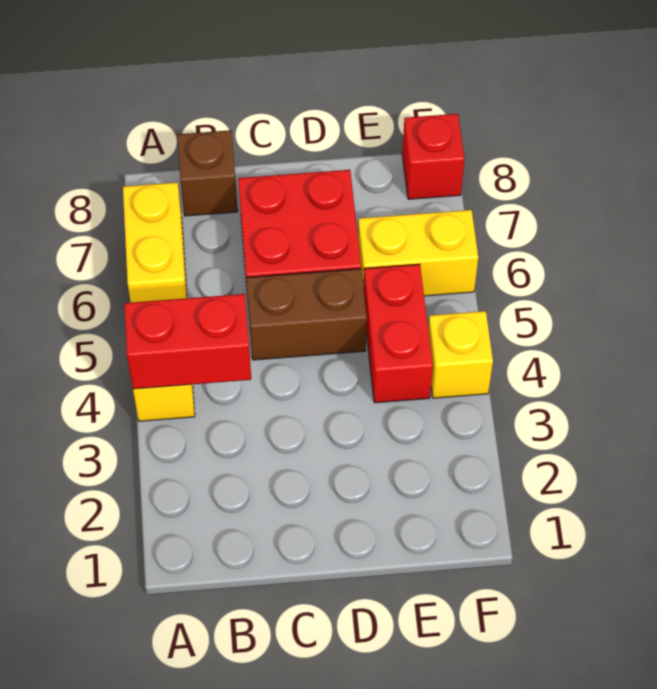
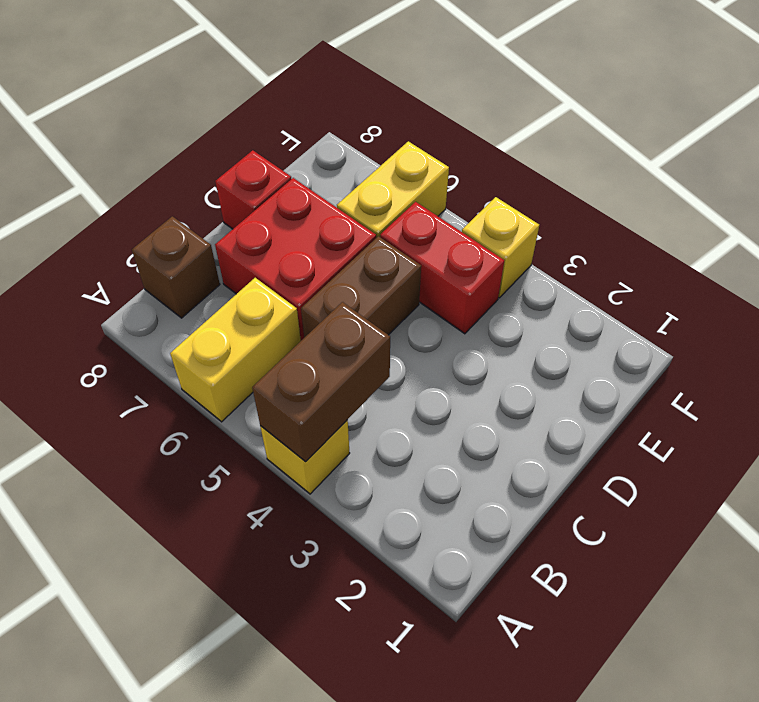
red brick A4:B4 level 2 -> brown brick A4:B4 level 2
yellow brick A6:A7 level 1 -> yellow brick A6:B6 level 1
red brick F8 level 1 -> red brick D8 level 1

